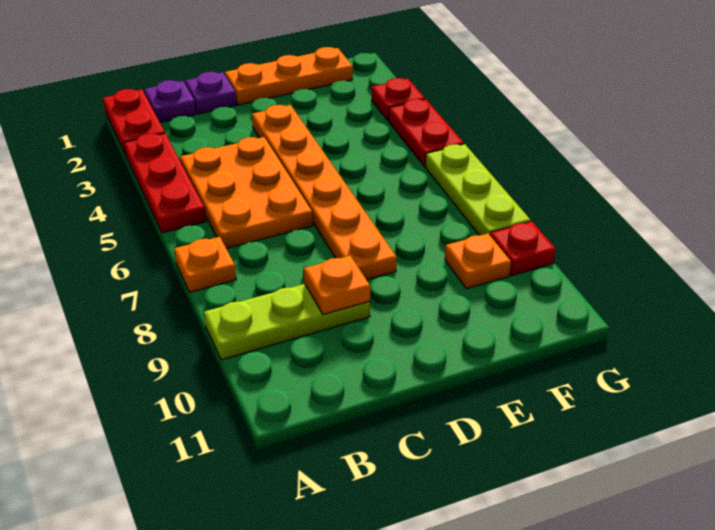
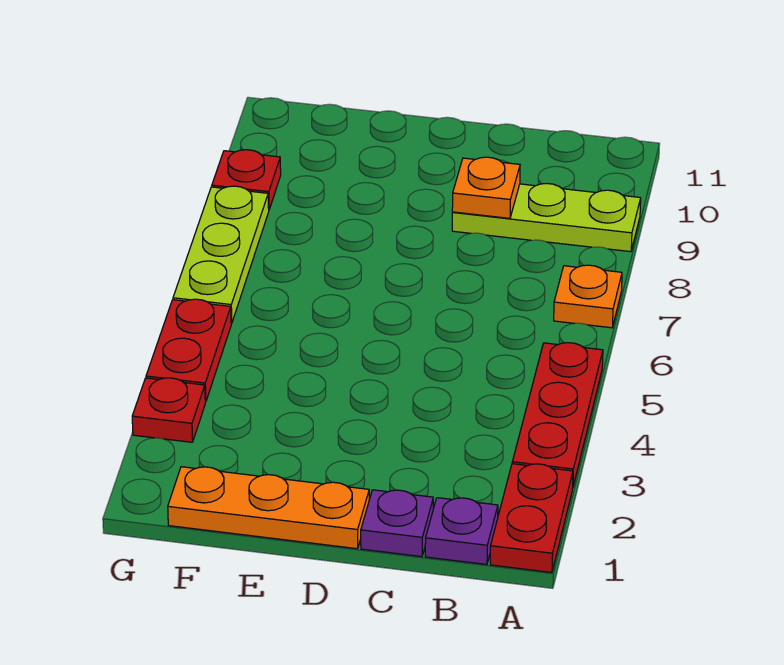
orange plate B4:C6 level 1 -> none
orange plate D3:D8 level 1 -> none
orange plate F9 level 1 -> none

